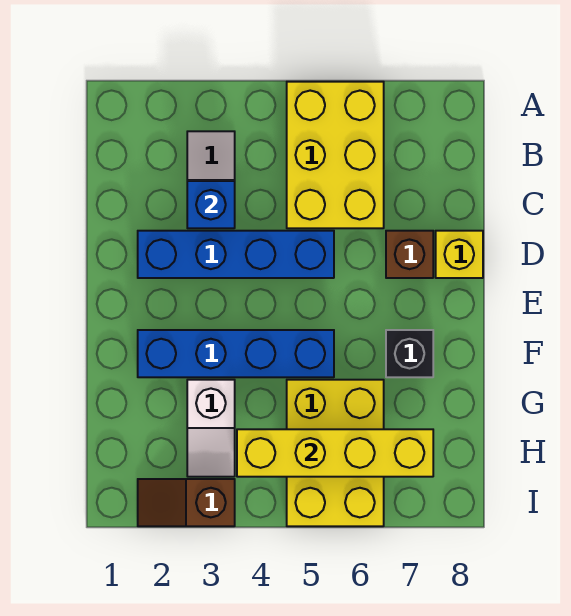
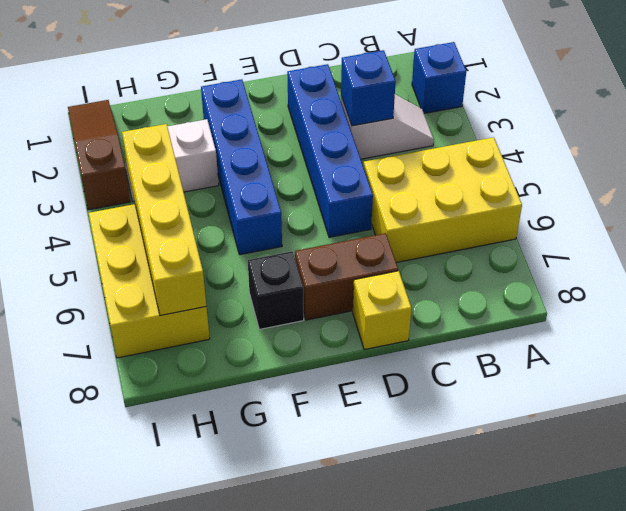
none -> blue brick A2 level 1
brown brick D7 level 1 -> brown brick D7:E7 level 1
yellow brick G5:I6 level 1 -> yellow brick H5:I7 level 1
brown slope I2:I3 level 1 top 3 -> brown slope I1:I3 level 1 top 3

